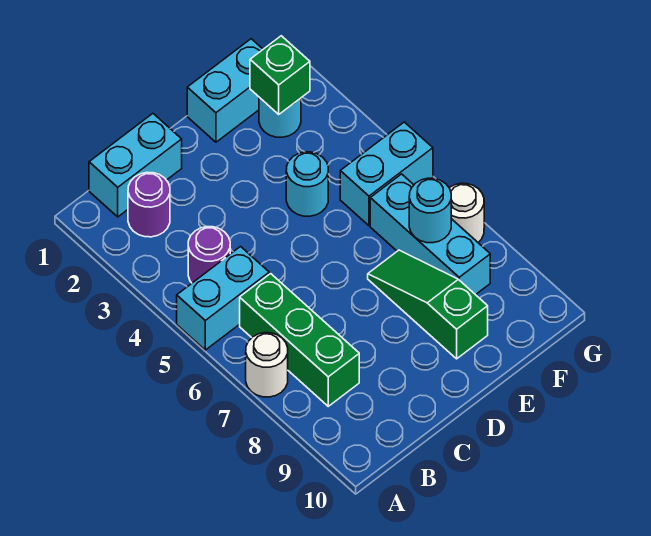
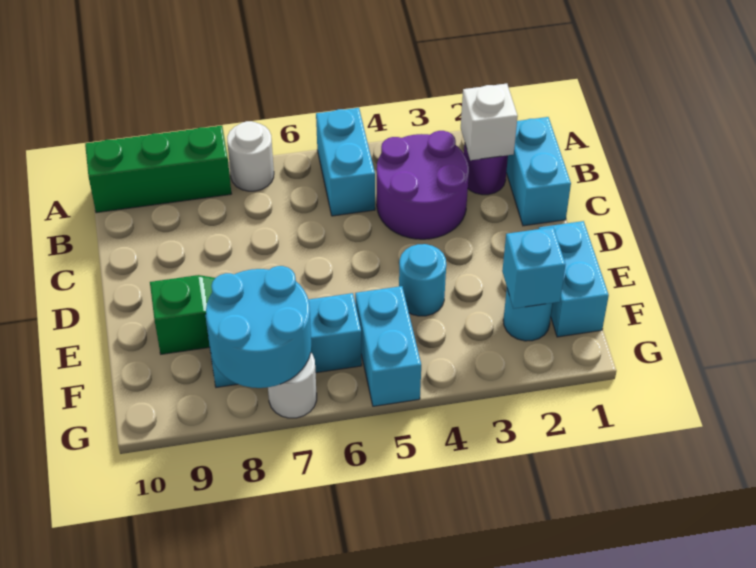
none -> white brick B2 level 2
purple round brick B4 level 1 -> purple round brick B3:C4 level 1
green brick B6:B8 level 1 -> green brick A8:A10 level 1
green brick F2 level 2 -> cyan brick F2 level 2
cyan round brick F7 level 2 -> cyan round brick F7:G8 level 2

